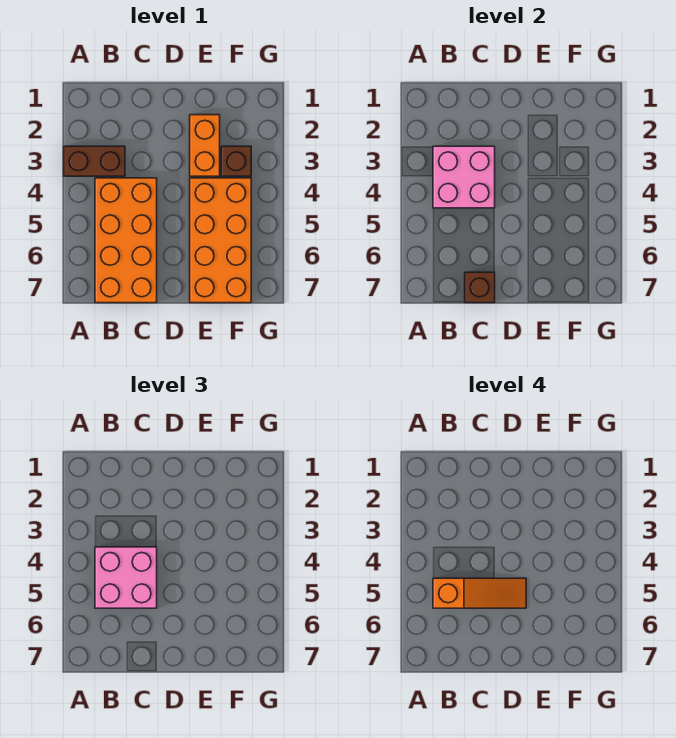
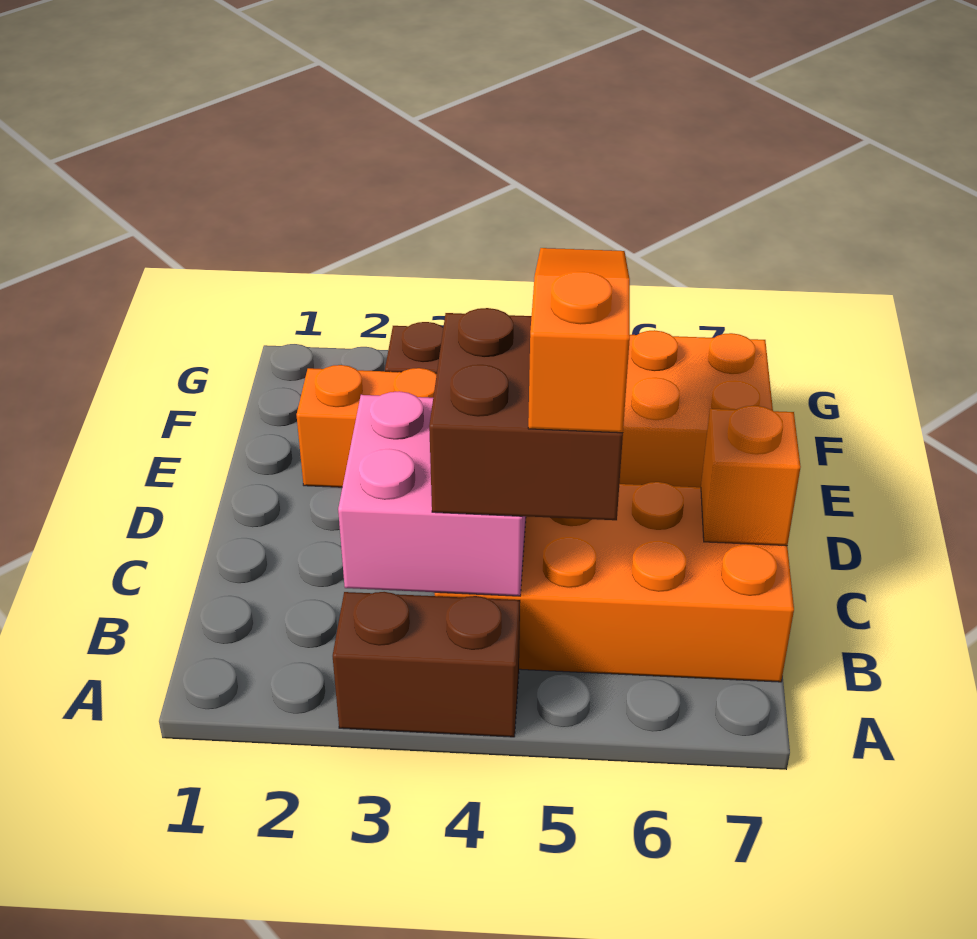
brown brick A3:B3 level 1 -> brown brick A3:A4 level 1
pink brick B4:C5 level 3 -> brown brick B4:C5 level 3
brown brick C7 level 2 -> orange brick C7 level 2

